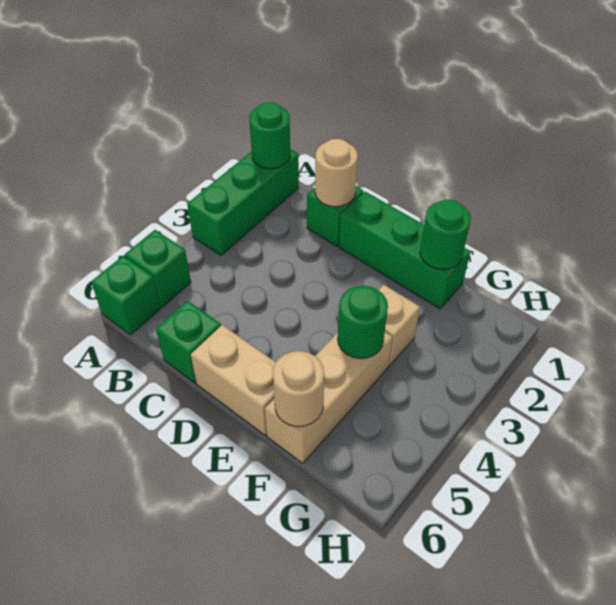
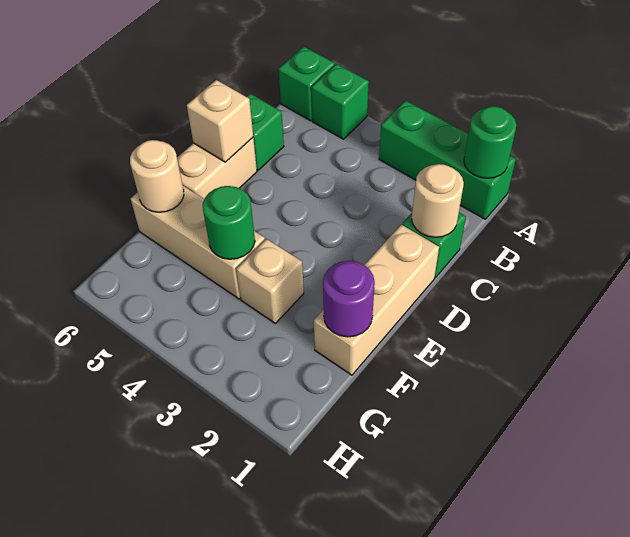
green brick D1:F1 level 1 -> tan brick D1:F1 level 1
none -> tan brick D6 level 2
green round brick F1 level 2 -> purple round brick F1 level 2

